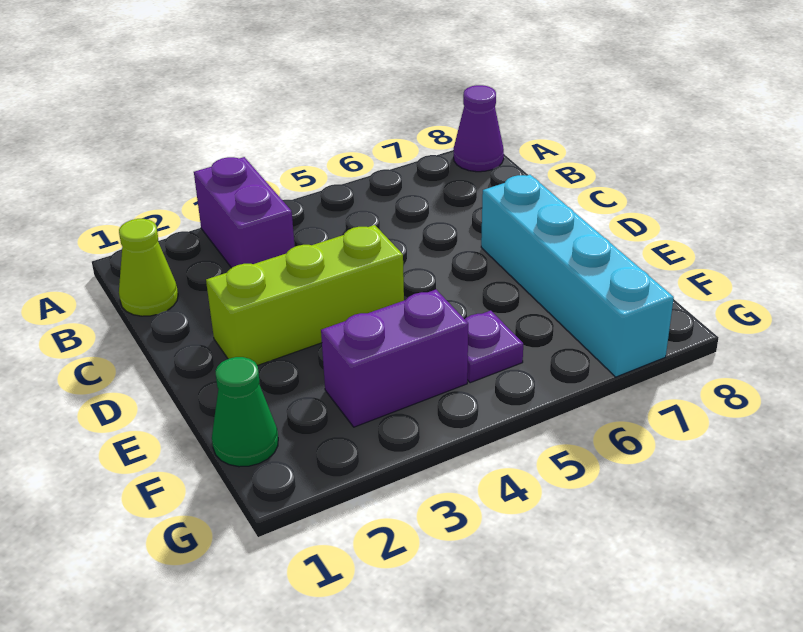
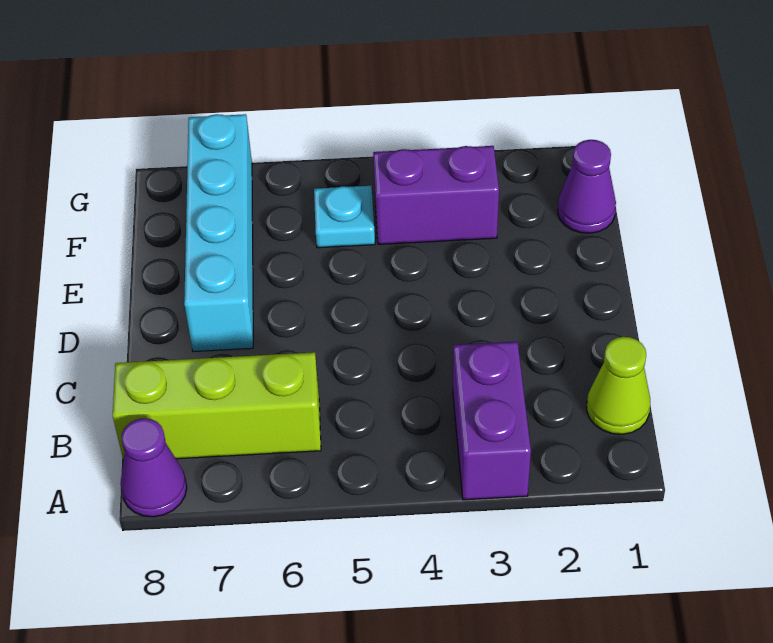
lime brick D2:D4 level 1 -> lime brick B6:B8 level 1
green cone F1 level 1 -> purple cone F1 level 1
purple plate F5 level 1 -> cyan plate F5 level 1

